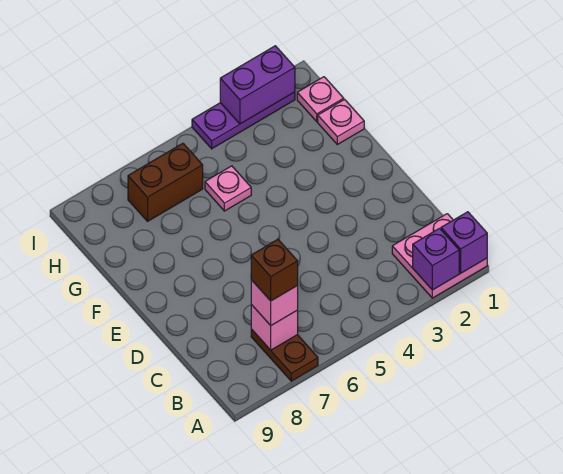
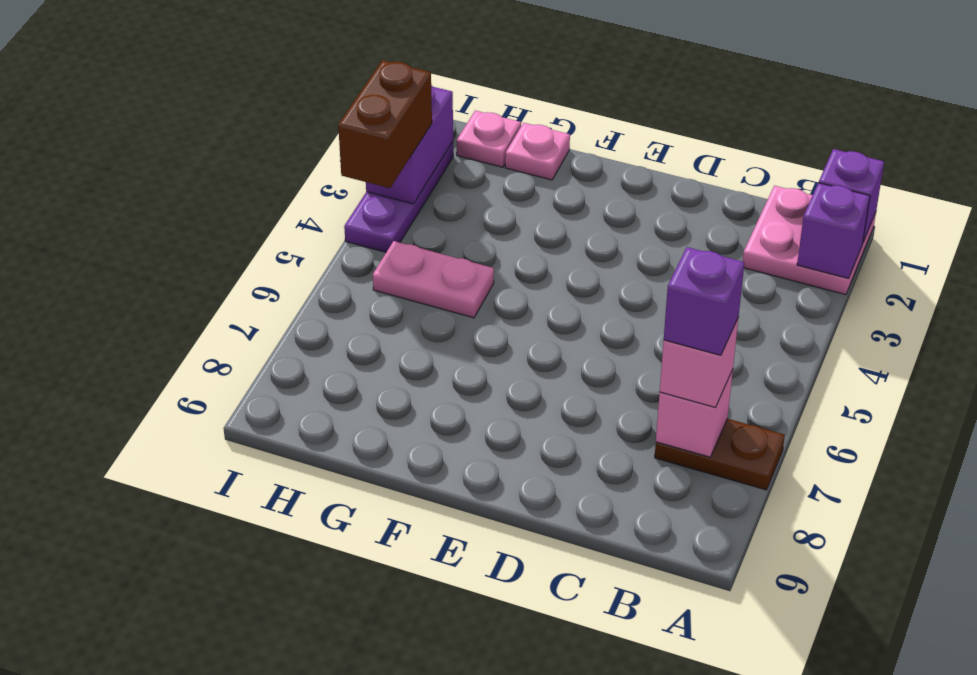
brown brick B7 level 4 -> purple brick B7 level 4
pink plate G5 level 1 -> pink plate G5:H5 level 1
brown brick H6:H7 level 1 -> brown brick I3:I4 level 3

